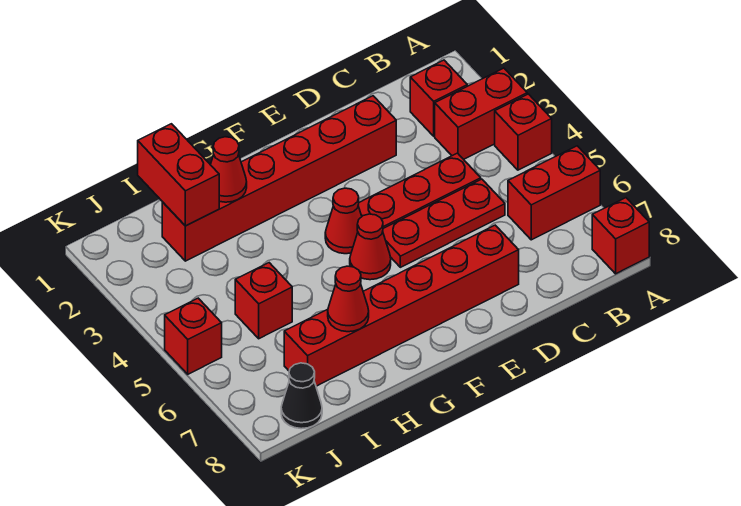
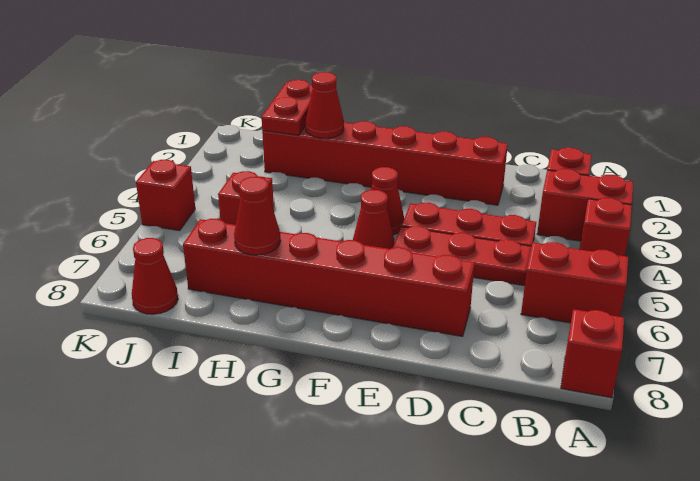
red brick I1:I2 level 2 -> red plate I1:I2 level 2
black cone J8 level 1 -> red cone J8 level 1

